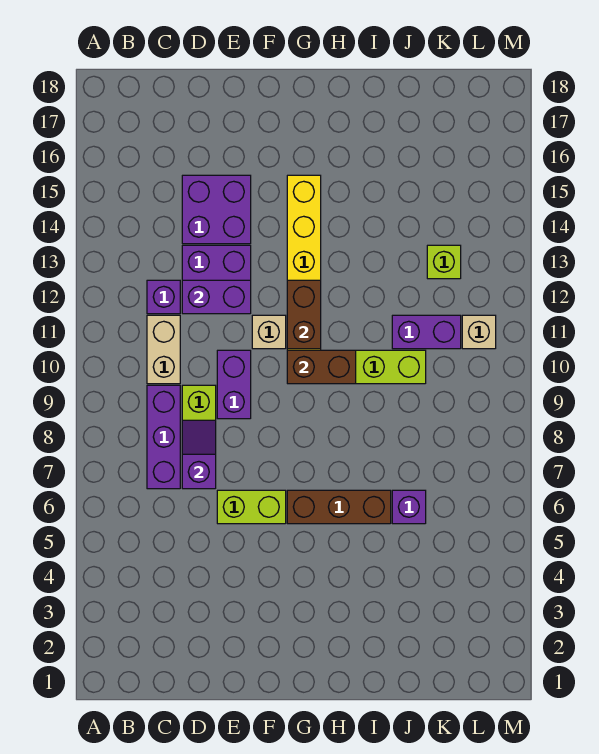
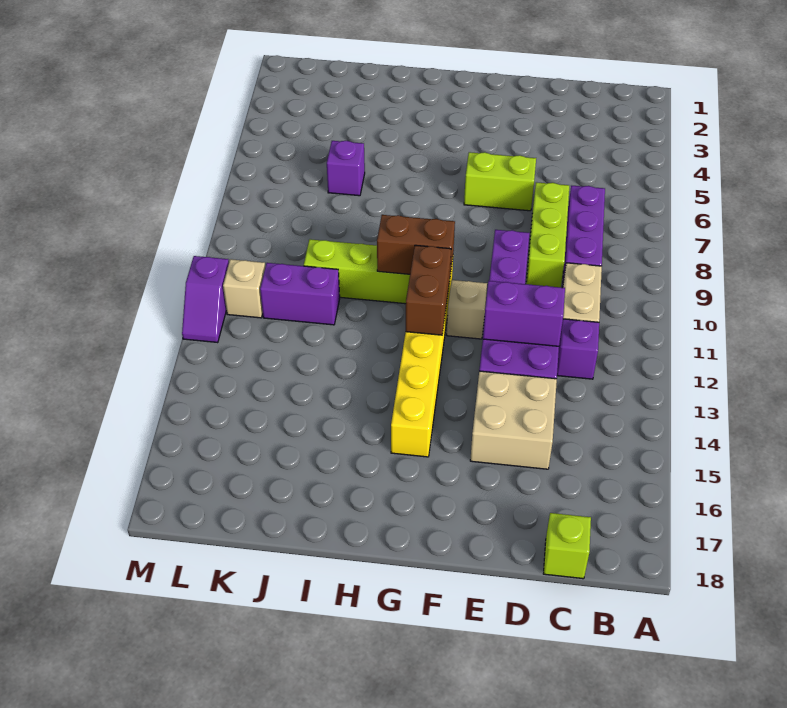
purple slope D7:D8 level 2 top 7 -> purple slope M11:M12 level 1 top 11
purple brick D14:E15 level 1 -> tan brick D14:E15 level 1
brown brick G6:I6 level 1 -> none
lime brick K13 level 1 -> lime brick C18 level 1

